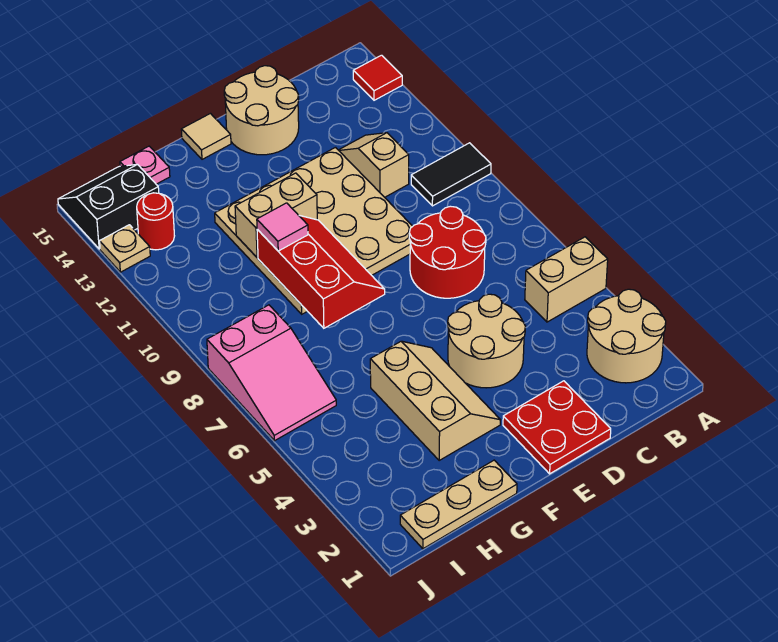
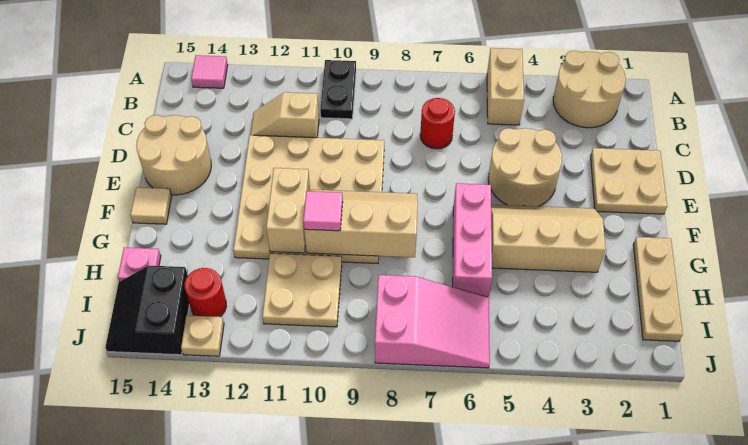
black tile A10:B10 level 1 -> black plate A10:B10 level 1
red tile A14 level 1 -> pink tile A14 level 1
red round brick C7:D8 level 1 -> red round brick C7 level 1
red plate D1:E2 level 1 -> tan plate D1:E2 level 1
none -> pink brick F6:H6 level 1
red slope F8:G10 level 2 top G -> tan slope F8:G10 level 2 top G
none -> tan plate H10:I11 level 1

